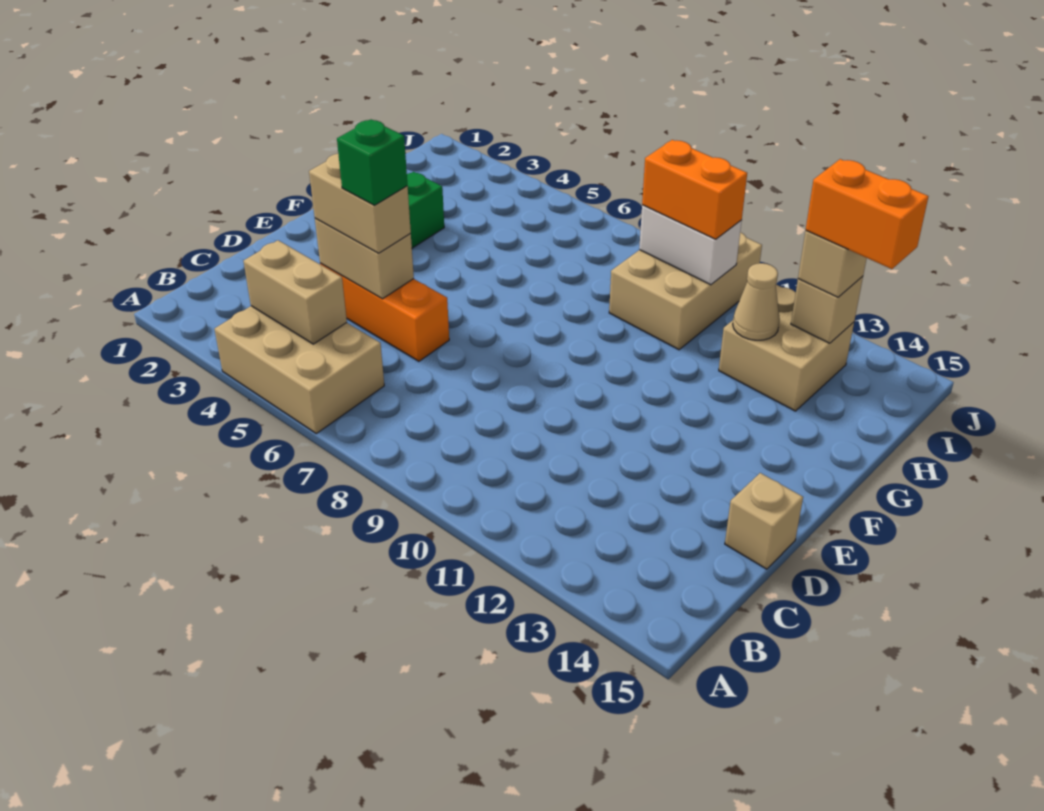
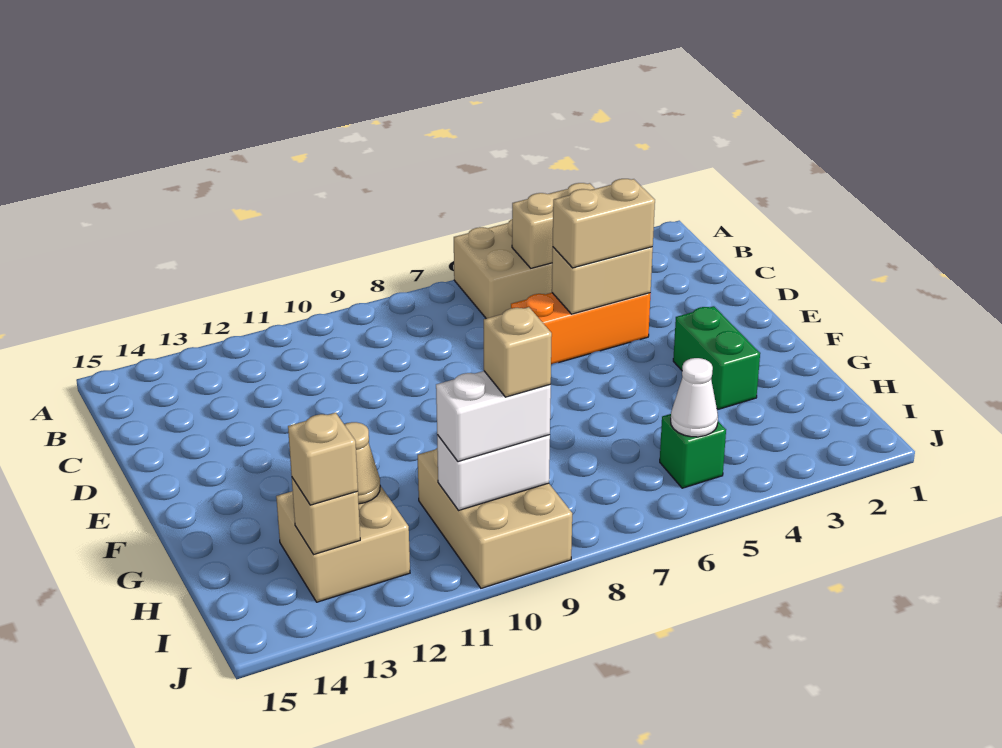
green brick D5 level 4 -> green brick I5 level 1
tan brick D15 level 1 -> tan brick I9 level 4
none -> white cone I5 level 2
orange brick I9:I10 level 3 -> white brick I9:I10 level 3
orange brick I13:I14 level 4 -> none

